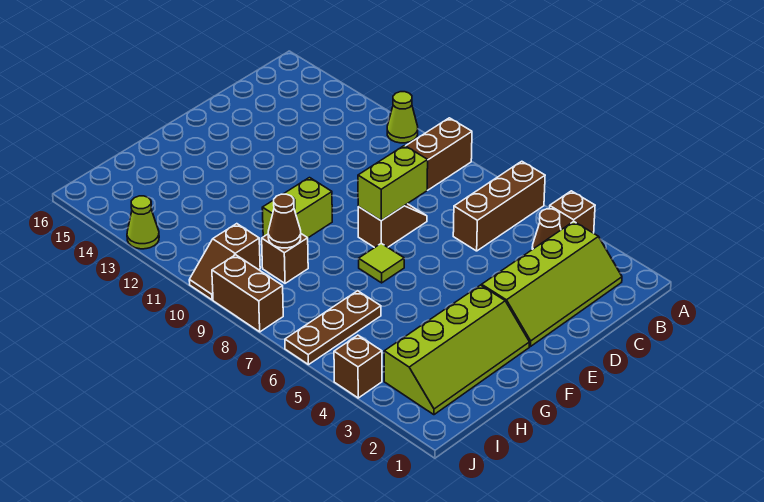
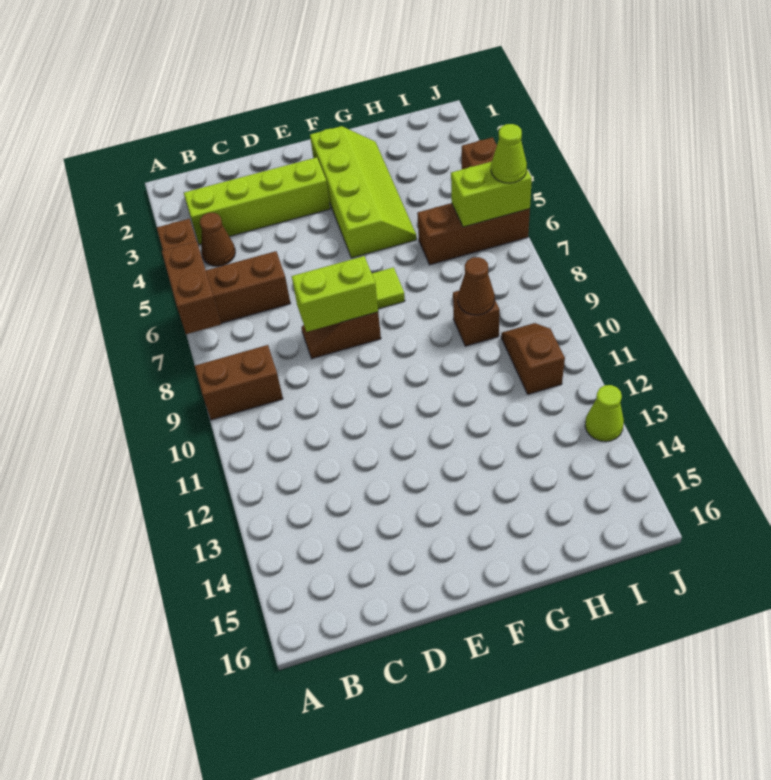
lime cone A11 level 1 -> lime cone J6 level 3
lime slope F2:I3 level 1 top 3 -> lime slope F2:G5 level 1 top F
lime brick F10:G10 level 1 -> lime brick I6:J6 level 2
brown plate H6:J6 level 1 -> brown brick H6:J6 level 1
brown slope I10:J10 level 1 top I -> brown slope I10:I11 level 1 top 11
brown brick J8:J9 level 1 -> brown brick A6:A7 level 2

